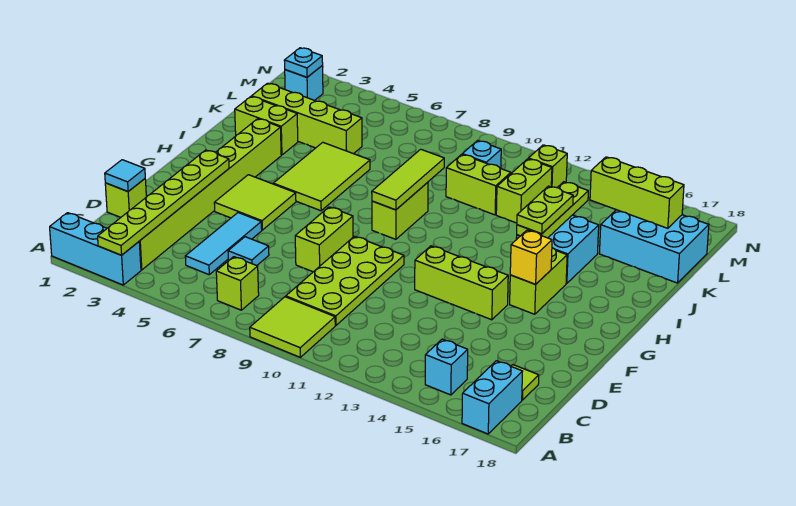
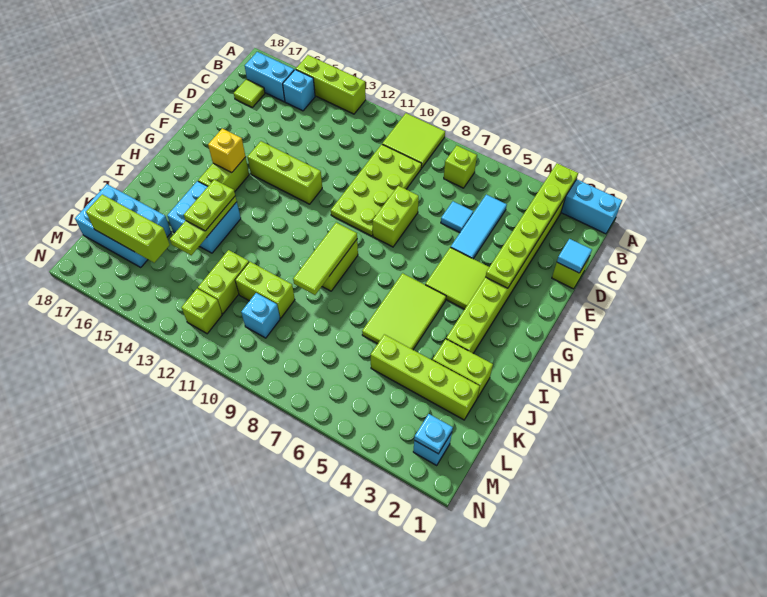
none -> lime brick A13:A15 level 1
cyan brick A17:B17 level 1 -> cyan brick B16:B17 level 1

